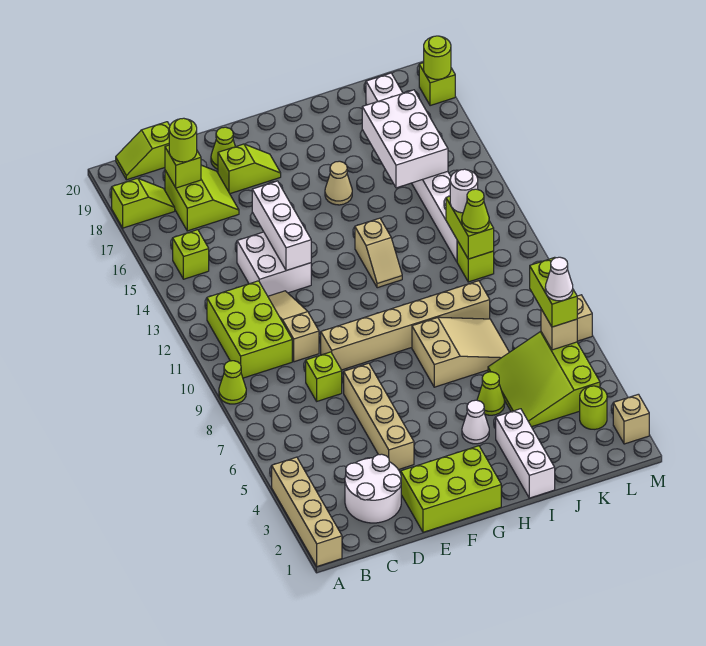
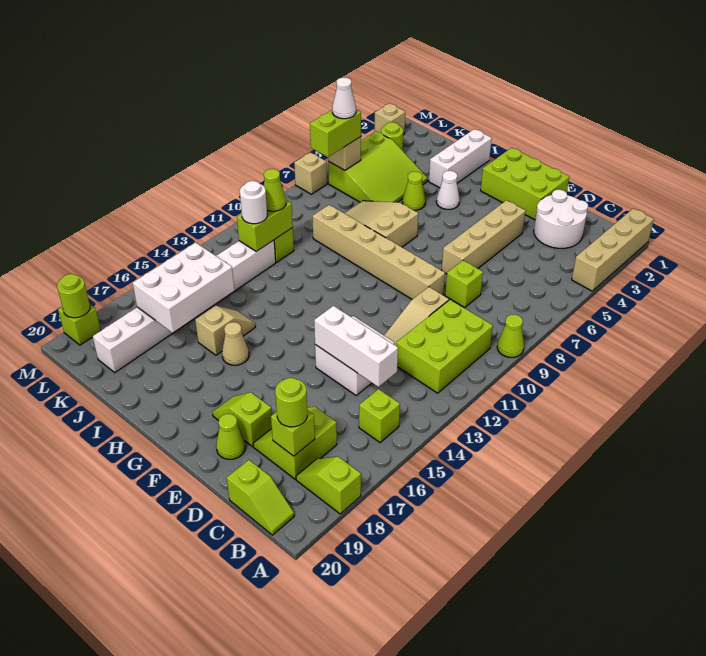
white brick E13:E15 level 2 -> white brick C14:E14 level 2
tan slope H12:H13 level 1 top 13 -> tan slope I15:I16 level 1 top 16

